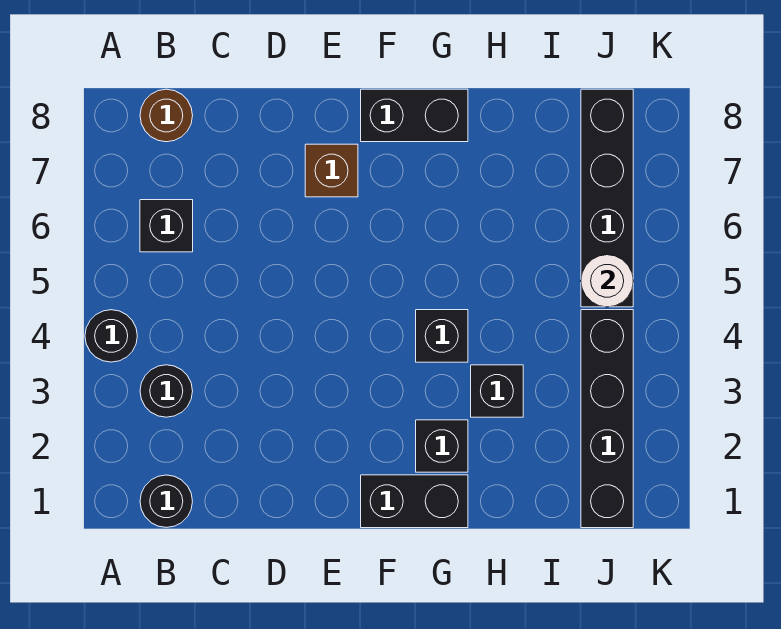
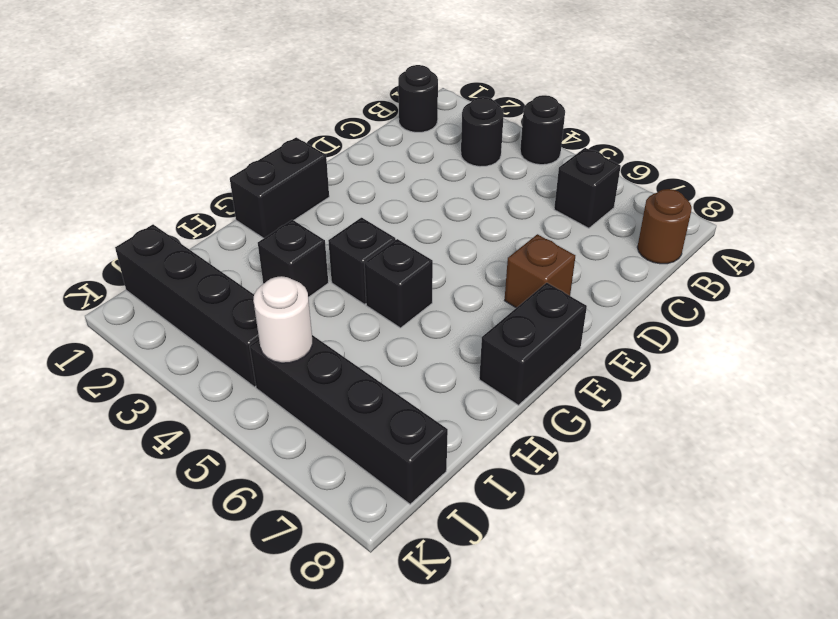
black brick G2 level 1 -> black brick G5 level 1

